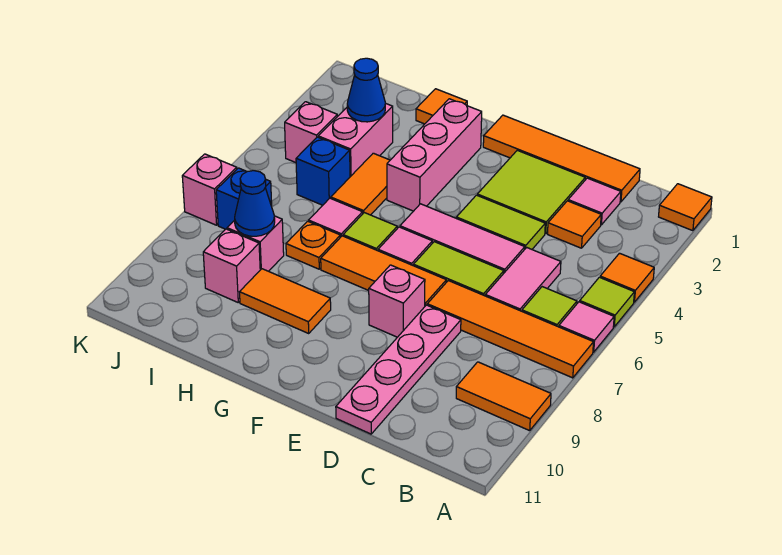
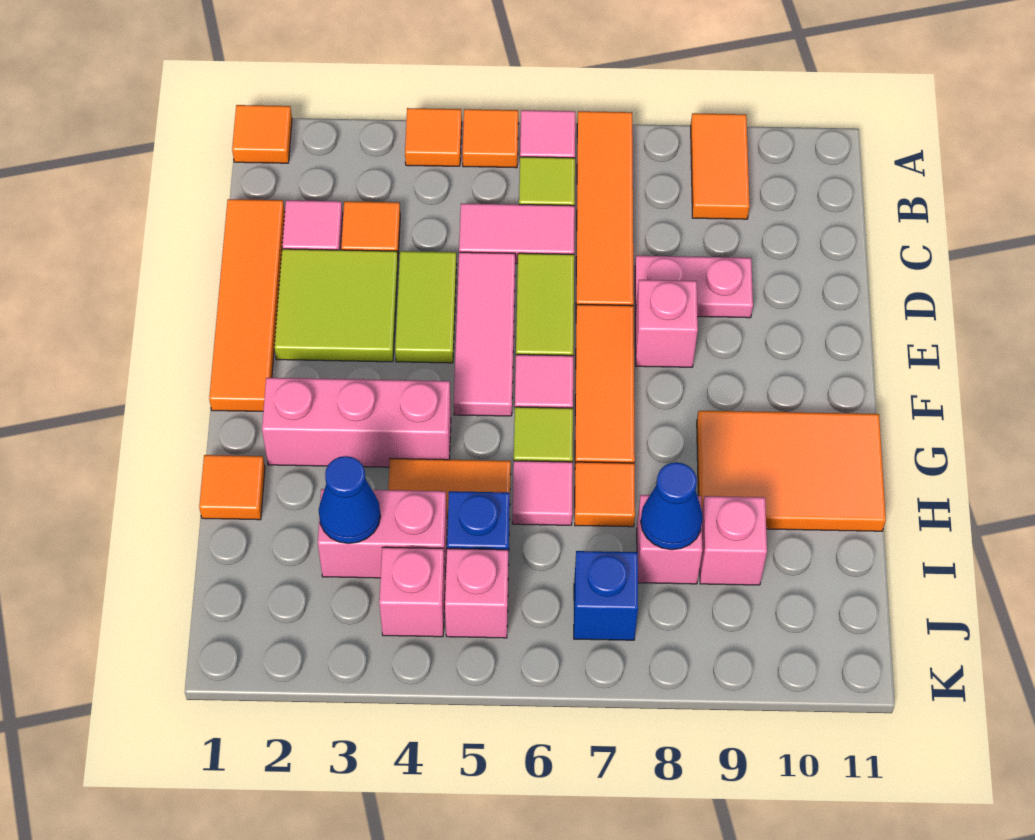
lime tile A5 level 1 -> orange tile A5 level 1
pink plate D8:D11 level 1 -> pink plate D8:D9 level 1
orange tile G9:H9 level 1 -> orange tile G9:H11 level 1
orange plate H7 level 1 -> orange tile H7 level 1
pink brick K7 level 1 -> pink brick J5 level 1

